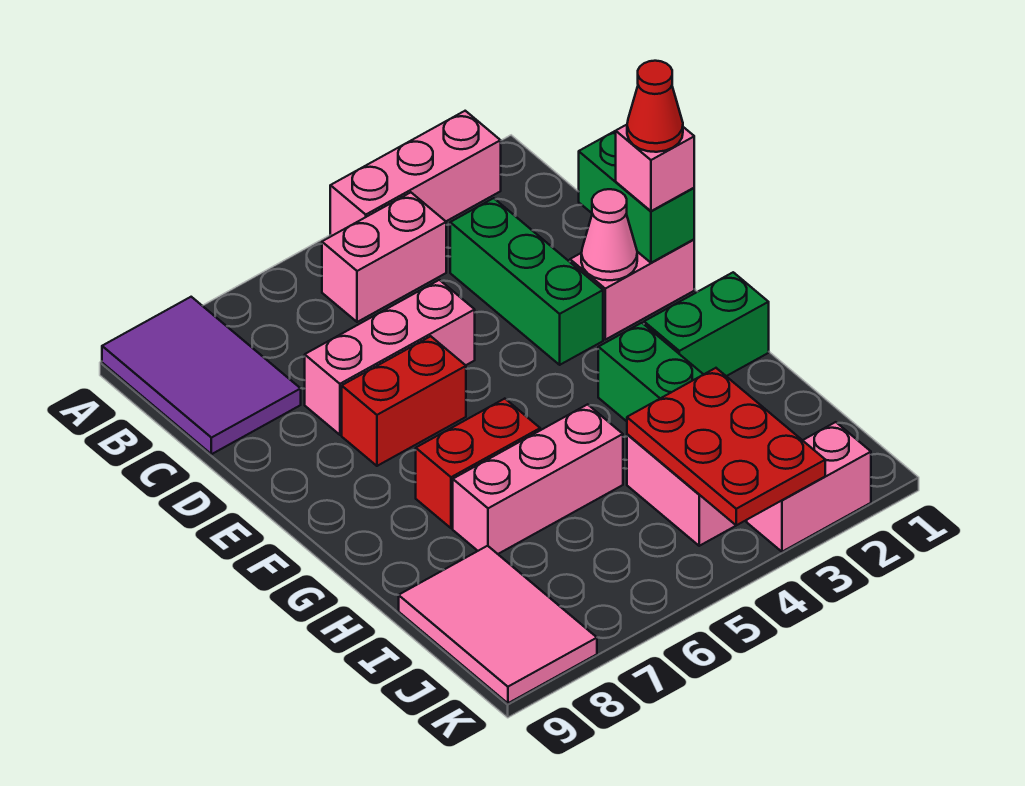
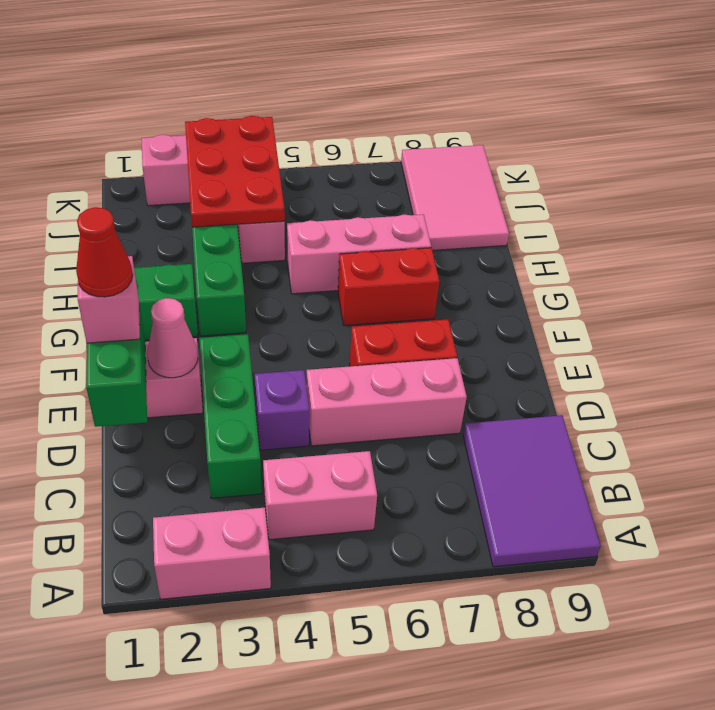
pink brick A2:A4 level 1 -> pink brick A2:A3 level 1
none -> purple brick D4 level 1

